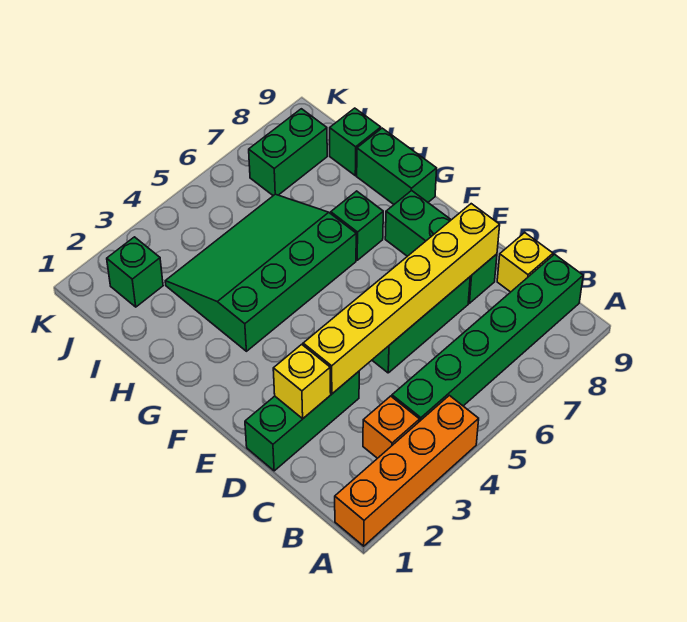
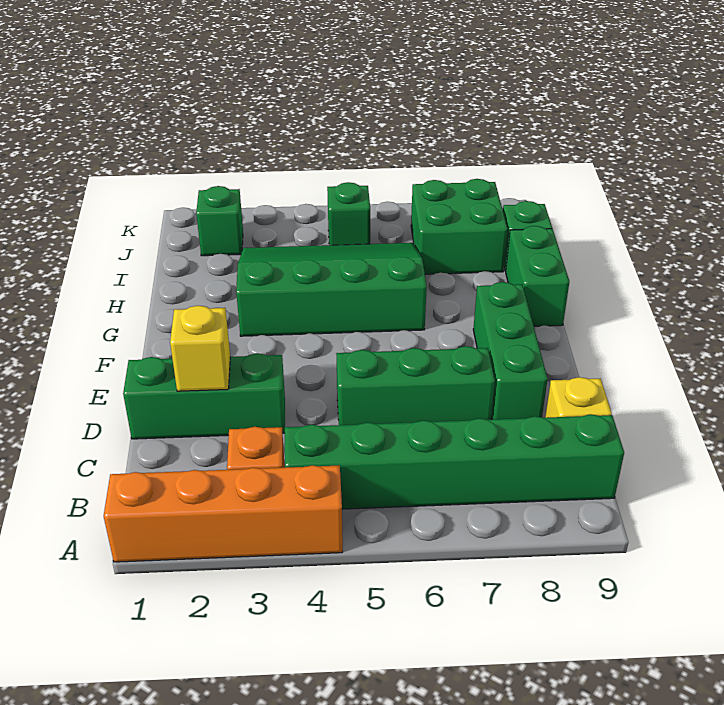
yellow brick D3:D8 level 2 -> none
green brick G7 level 1 -> green brick J5 level 1
green brick J7:J8 level 1 -> green brick I7:J8 level 1

